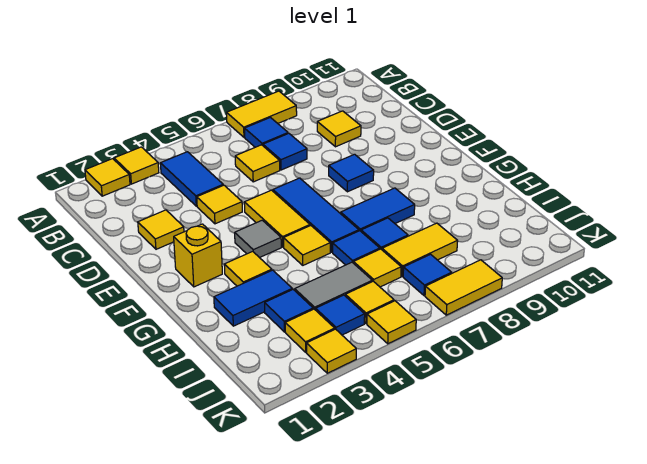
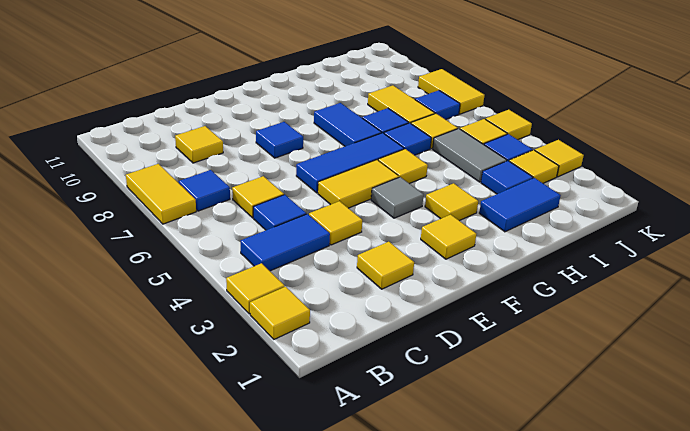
blue tile C7 level 1 -> blue tile C5 level 1
yellow brick F2 level 1 -> yellow tile F2 level 1
blue tile H2:H3 level 1 -> blue tile H2:I2 level 1

